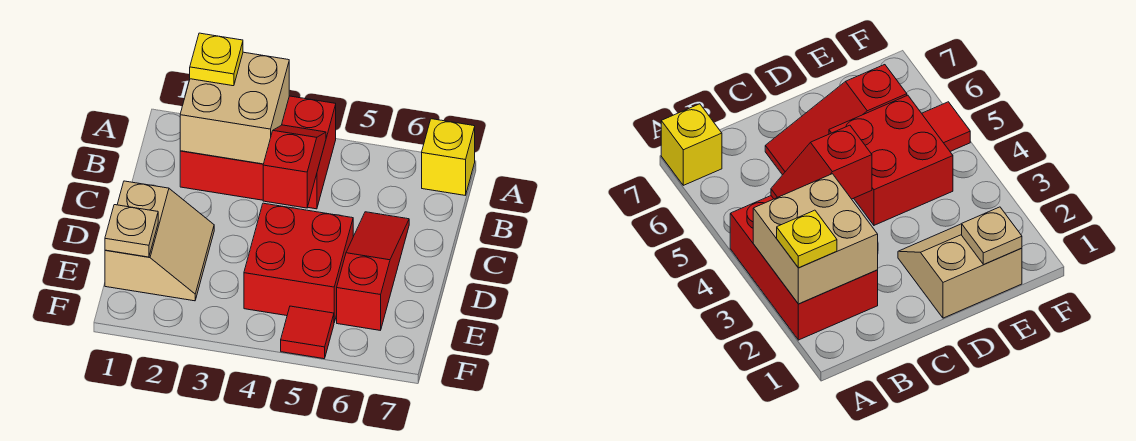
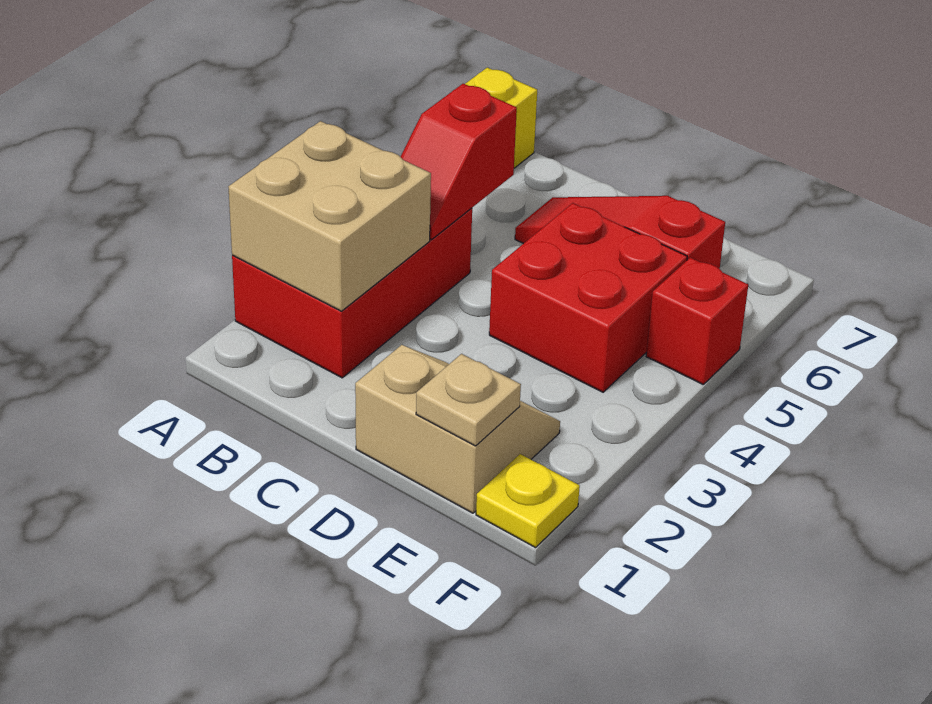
yellow plate A2 level 3 -> yellow plate F1 level 1
red slope B4:C4 level 2 top C -> red slope B4:B5 level 2 top 5
red tile F5 level 1 -> red brick F5 level 1

